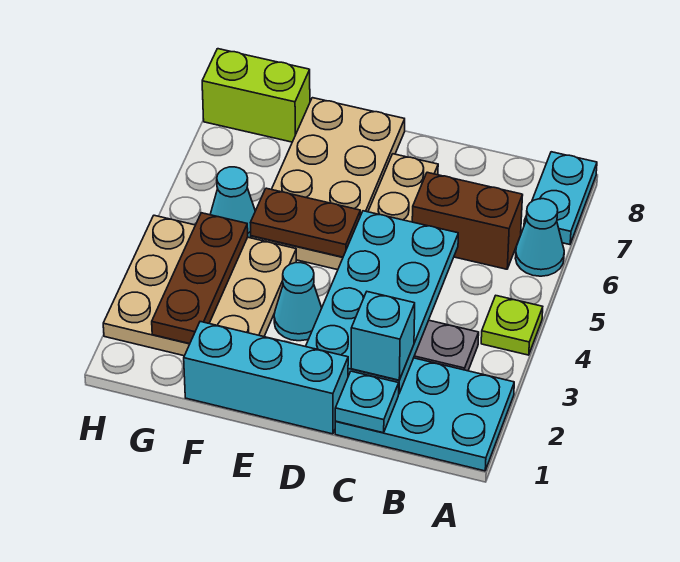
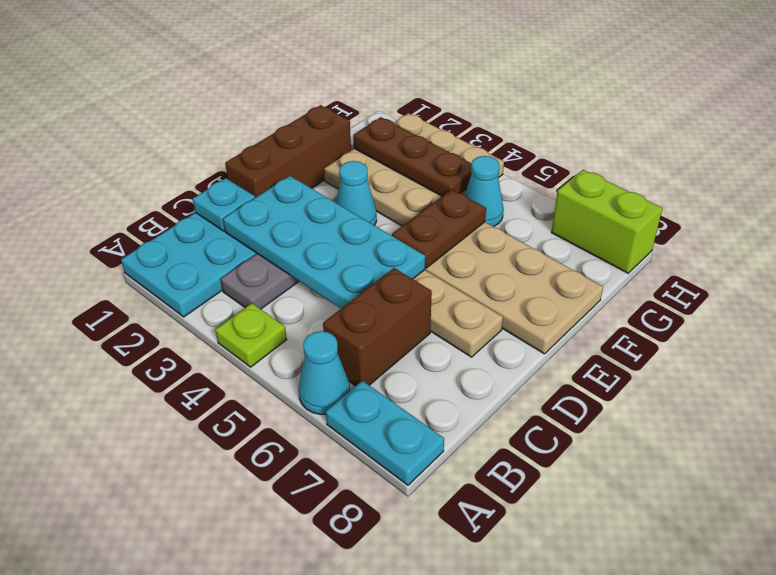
cyan brick C2 level 3 -> none
cyan brick D1:F1 level 1 -> brown brick D1:F1 level 1
lime brick G8:H8 level 1 -> lime brick H7:H8 level 1

